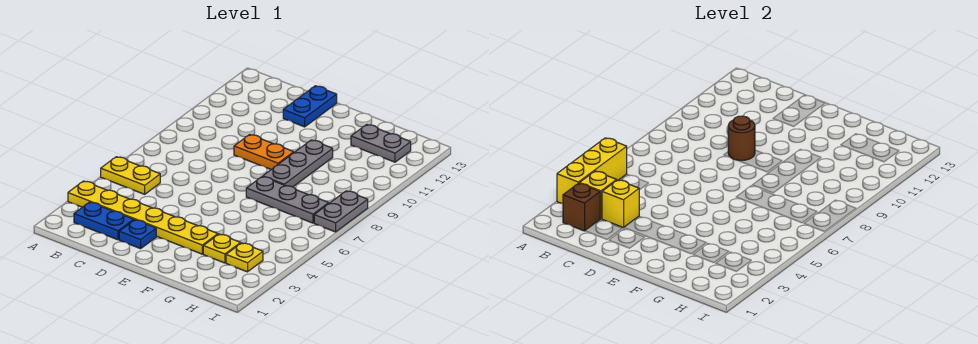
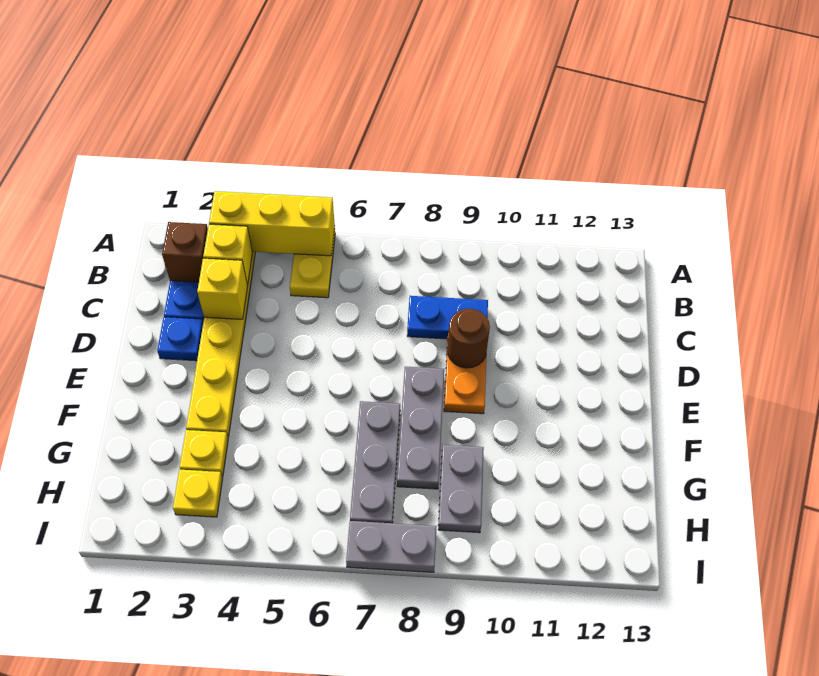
blue plate D12:D13 level 1 -> blue plate C8:C9 level 1
grey plate F8:F10 level 1 -> grey plate E8:G8 level 1
grey plate G12:H12 level 1 -> grey plate G9:H9 level 1

